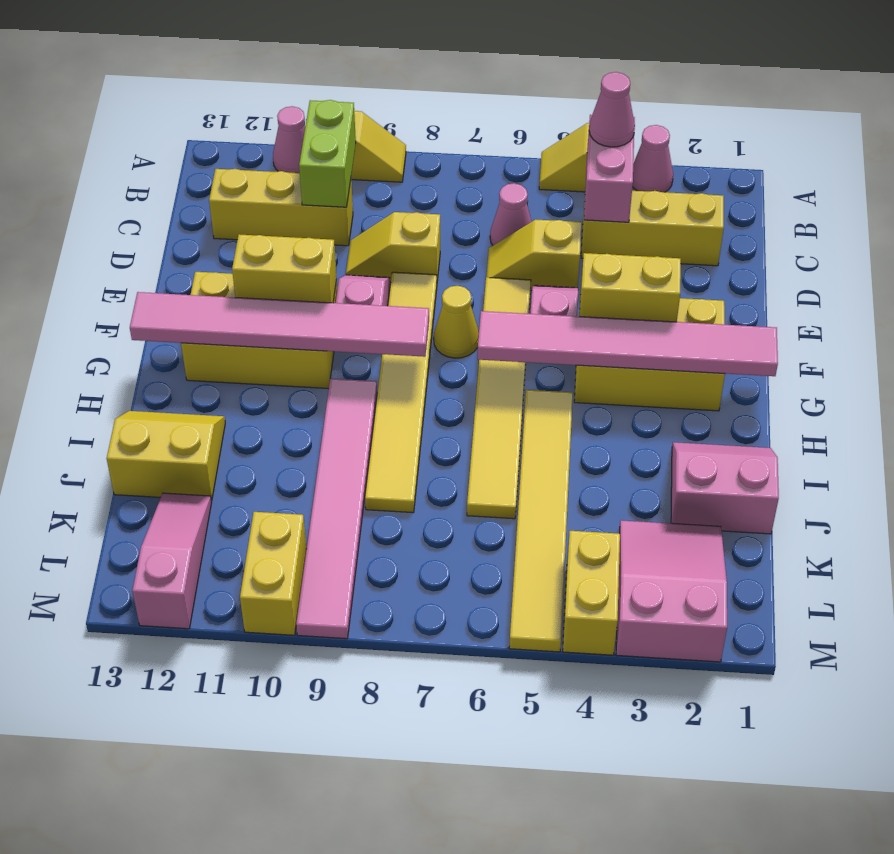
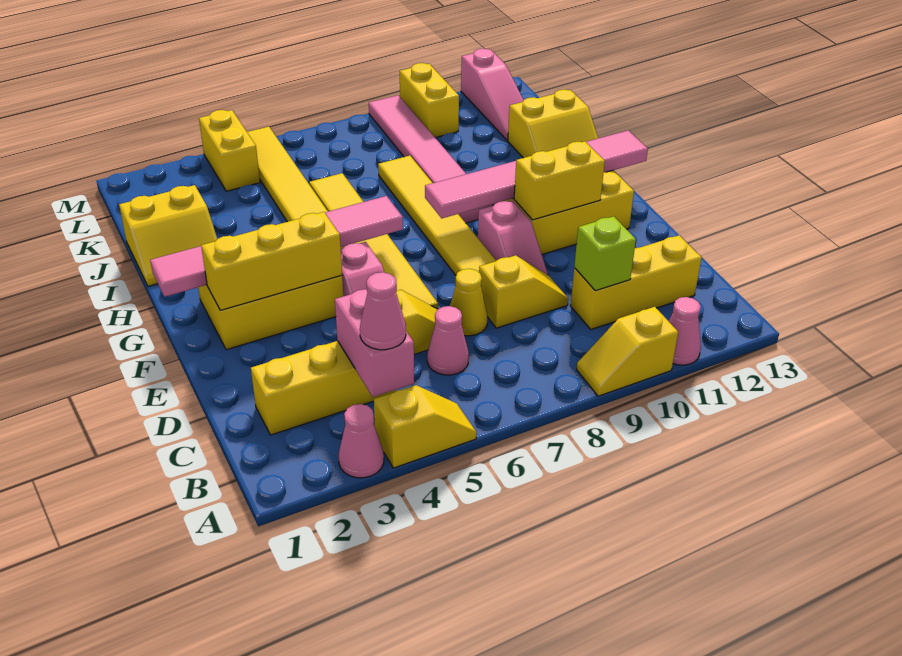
lime brick B10:C10 level 2 -> lime brick C10 level 2
yellow brick F3:F4 level 2 -> yellow brick F2:F4 level 2
yellow cone F7 level 1 -> yellow cone D7 level 1
pink slope I1:J2 level 1 top J -> yellow slope I1:J2 level 1 top J
pink slope K2:M3 level 1 top M -> none

